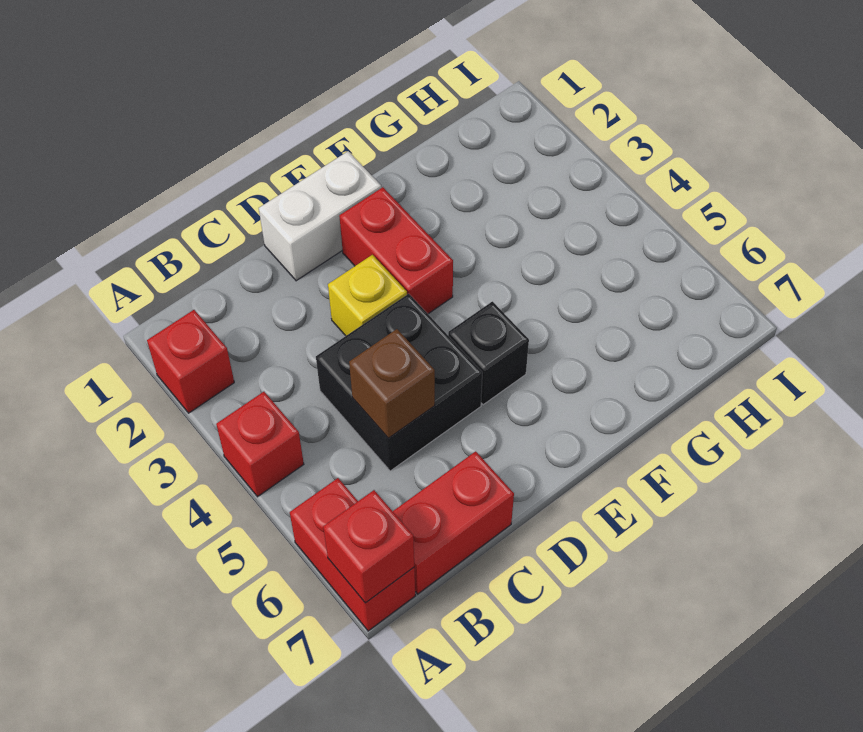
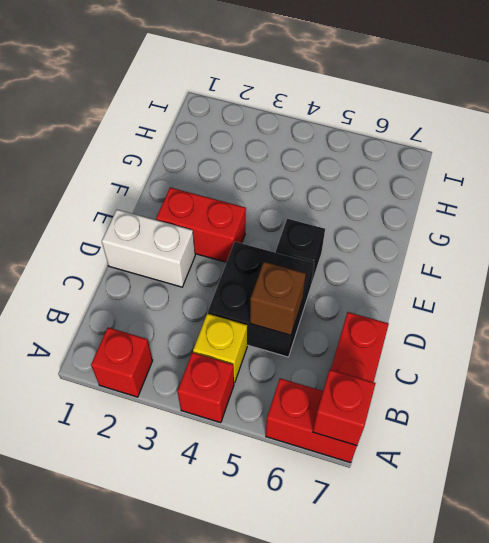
white brick D1:E1 level 1 -> white brick D1:D2 level 1
yellow brick D3 level 1 -> yellow brick B4 level 1

